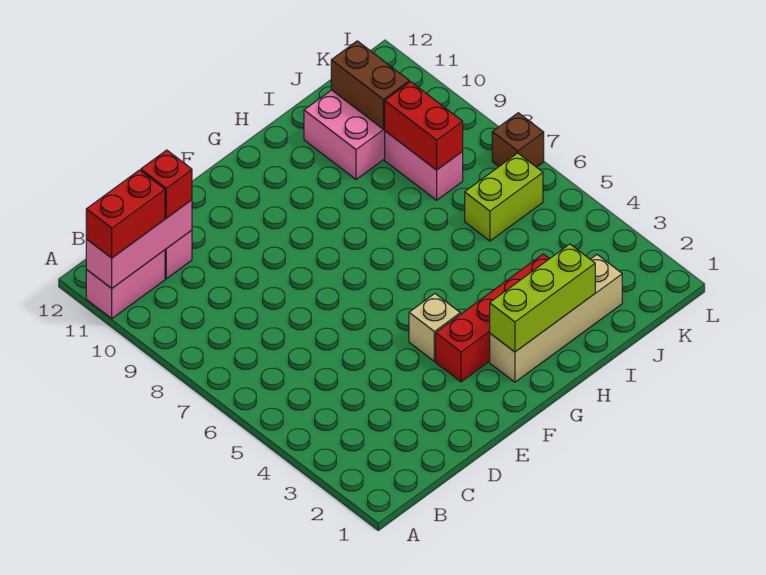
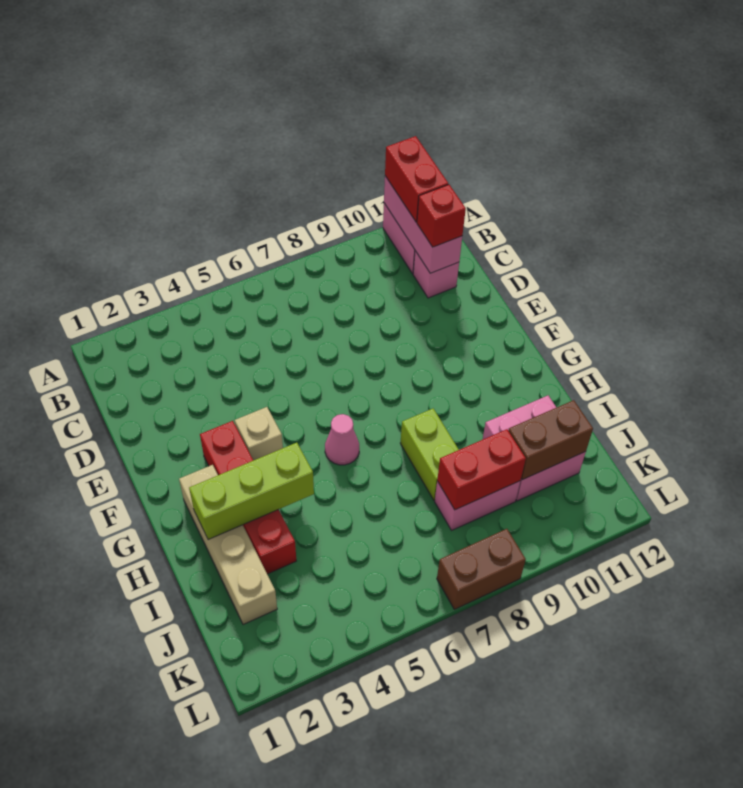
lime brick G2:I2 level 2 -> lime brick H2:H4 level 2
none -> pink cone G6 level 1
lime brick J6:K6 level 1 -> lime brick H8:I8 level 1
brown brick L7 level 1 -> brown brick L7:L8 level 1

